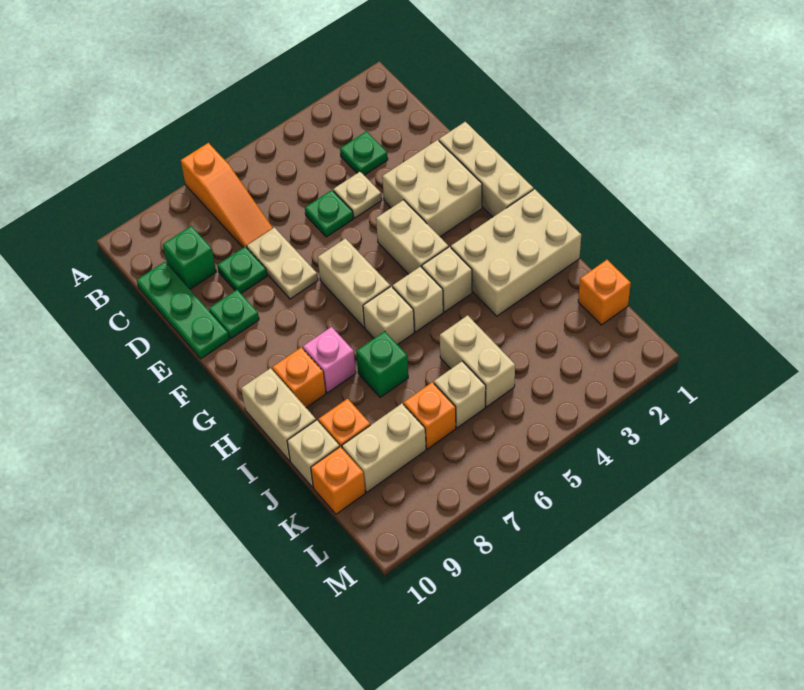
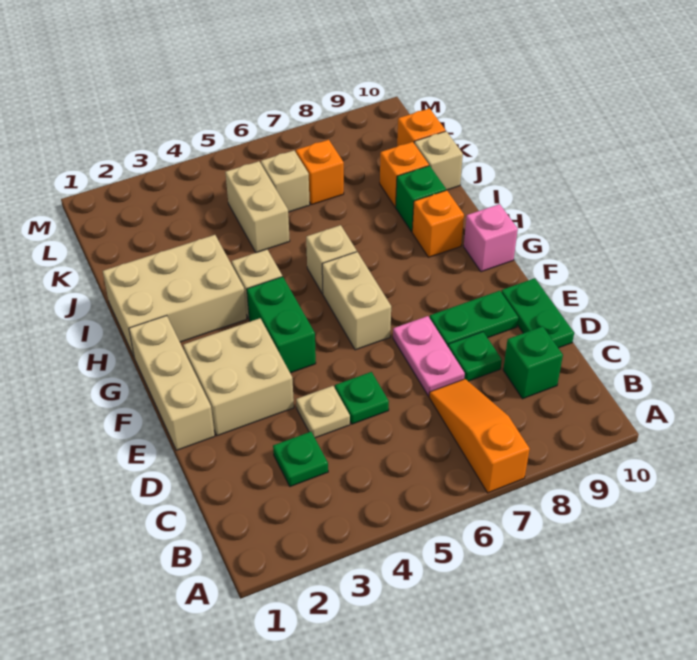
green plate C10:E10 level 1 -> green plate D10:E10 level 1
tan plate D7:E7 level 1 -> pink plate D7:E7 level 1
green plate E9 level 1 -> green plate E8:E9 level 1
tan brick F4:G4 level 1 -> green brick F4:G4 level 1
tan brick H5 level 1 -> none
pink brick H8 level 1 -> pink brick G10 level 1
tan brick H10:I10 level 1 -> none
green brick I7 level 1 -> green brick I9 level 1
orange brick K1 level 1 -> none
tan brick K8:K9 level 1 -> none

